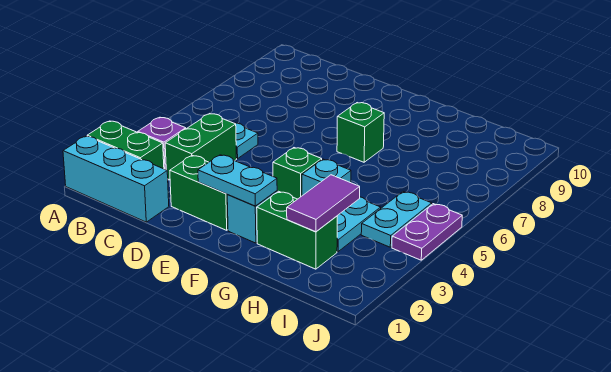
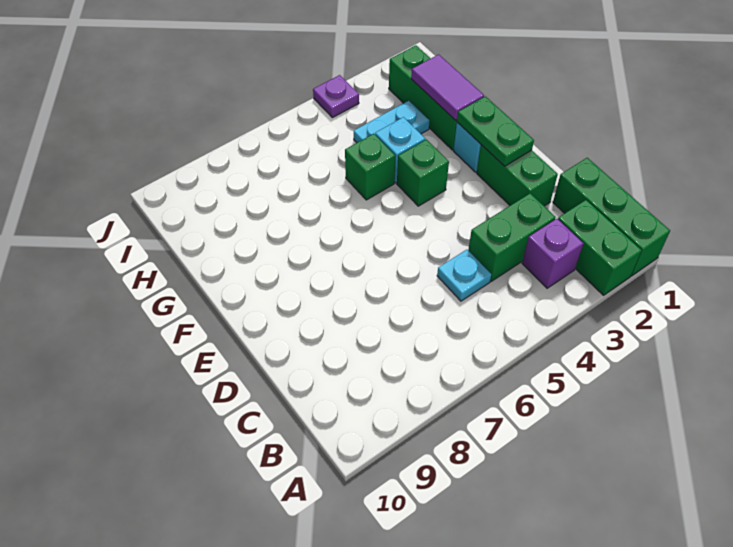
cyan brick A1:C1 level 1 -> green brick A1:C1 level 1
cyan plate E2:F2 level 2 -> green plate E2:F2 level 2
green brick F7 level 1 -> green brick G5 level 1
green brick G2:H2 level 1 -> green brick G2:I2 level 1
purple tile H2:H3 level 2 -> purple tile G2:H2 level 2
cyan plate I4:I5 level 1 -> none
purple plate J4:J5 level 1 -> purple plate J4 level 1

